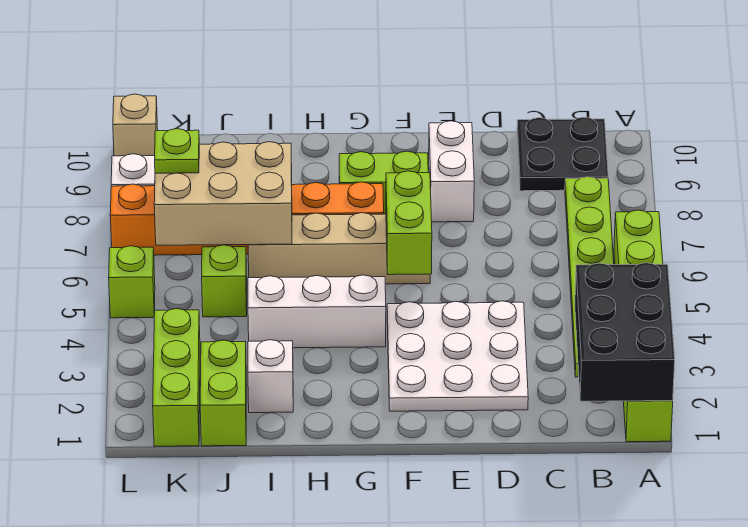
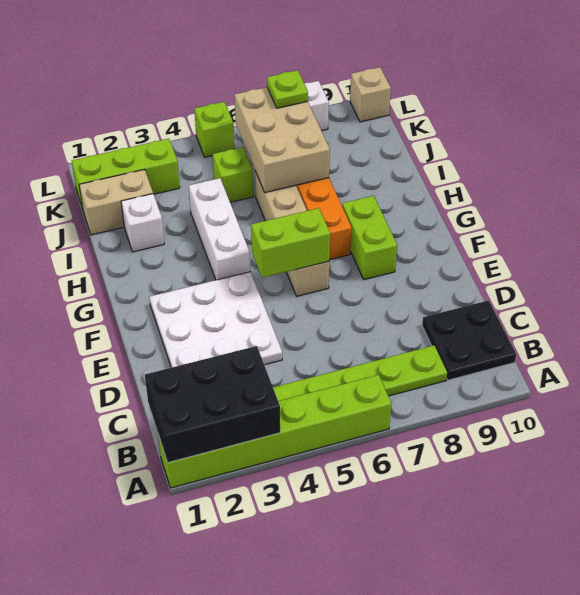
white brick E8:E9 level 1 -> none
lime brick J1:J2 level 1 -> tan brick J1:J2 level 1

